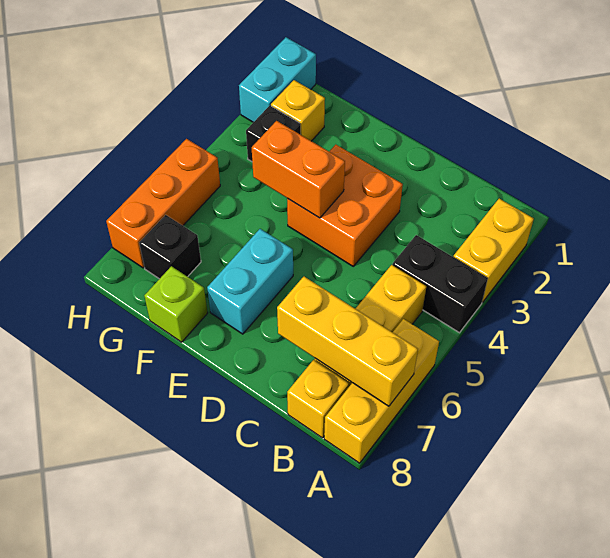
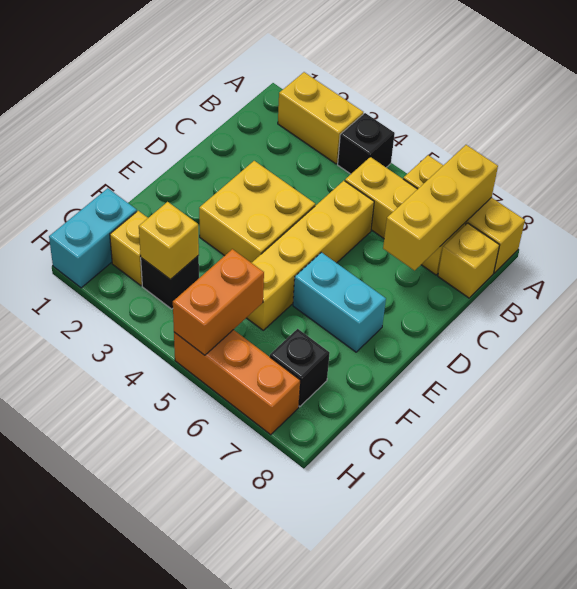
black brick A4:B4 level 1 -> black brick A4 level 1
none -> yellow brick C5:F5 level 1
orange brick D3:E4 level 1 -> yellow brick D3:E4 level 1
orange brick E4:F4 level 2 -> orange brick G5:H5 level 2
lime brick F8 level 1 -> none
none -> yellow brick G3 level 2
cyan brick H1:H2 level 1 -> cyan brick G1:H1 level 1

